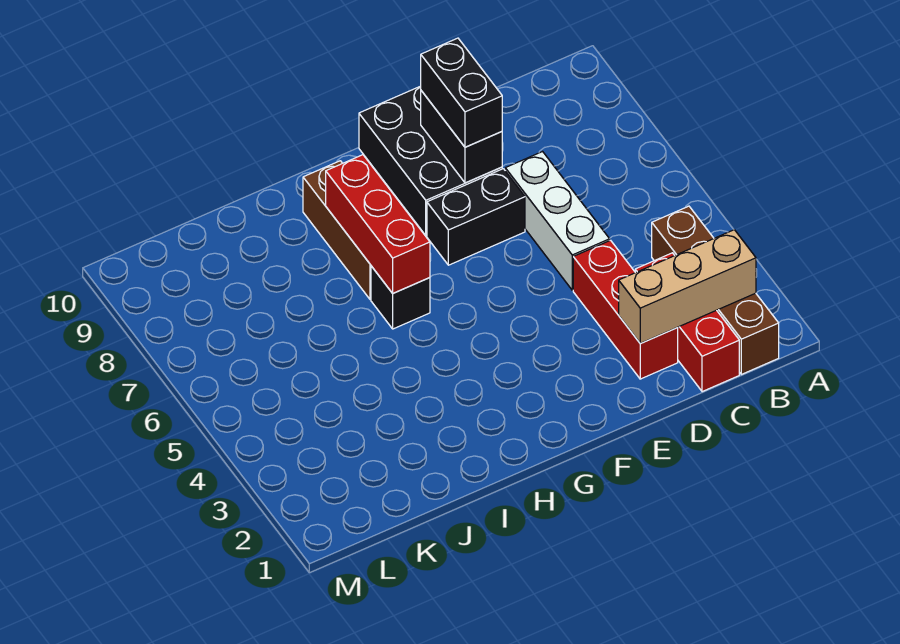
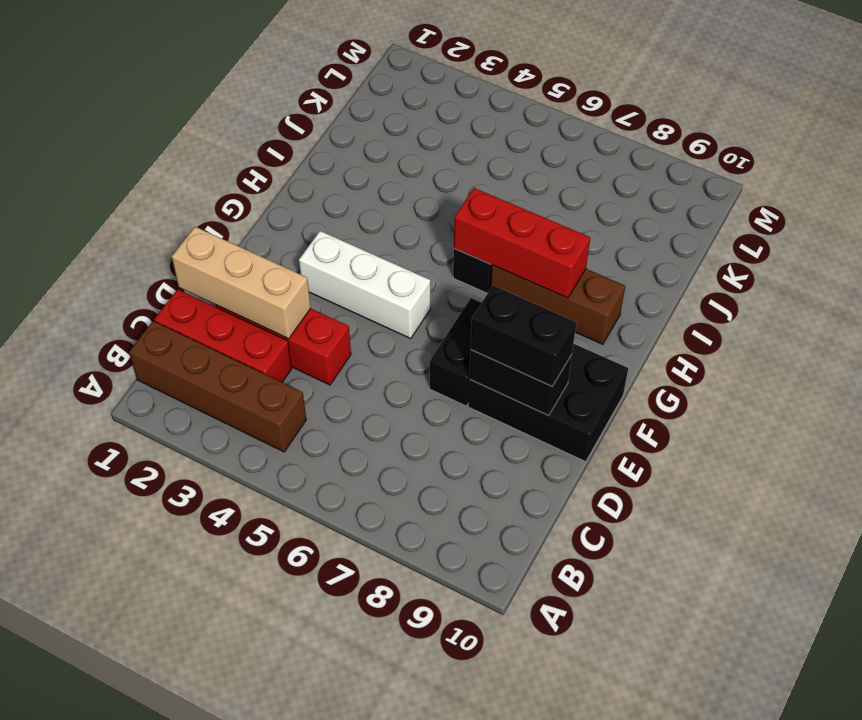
tan brick B2:D2 level 2 -> tan brick D1:D3 level 2
white brick D5:D7 level 1 -> white brick F3:F5 level 1

